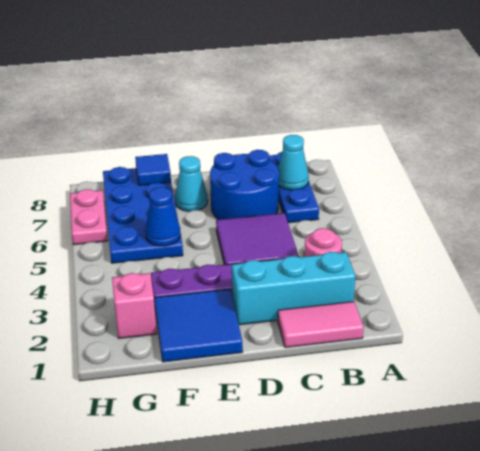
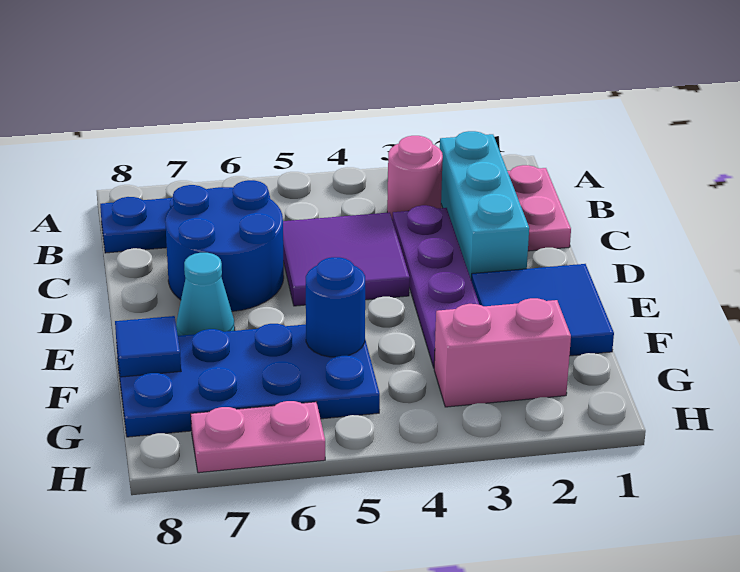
pink tile B1:C1 level 1 -> pink plate B1:C1 level 1
cyan cone B7 level 2 -> none
blue cone F5 level 2 -> blue round brick F5 level 2
pink brick G2 level 1 -> pink brick G2:G3 level 1

